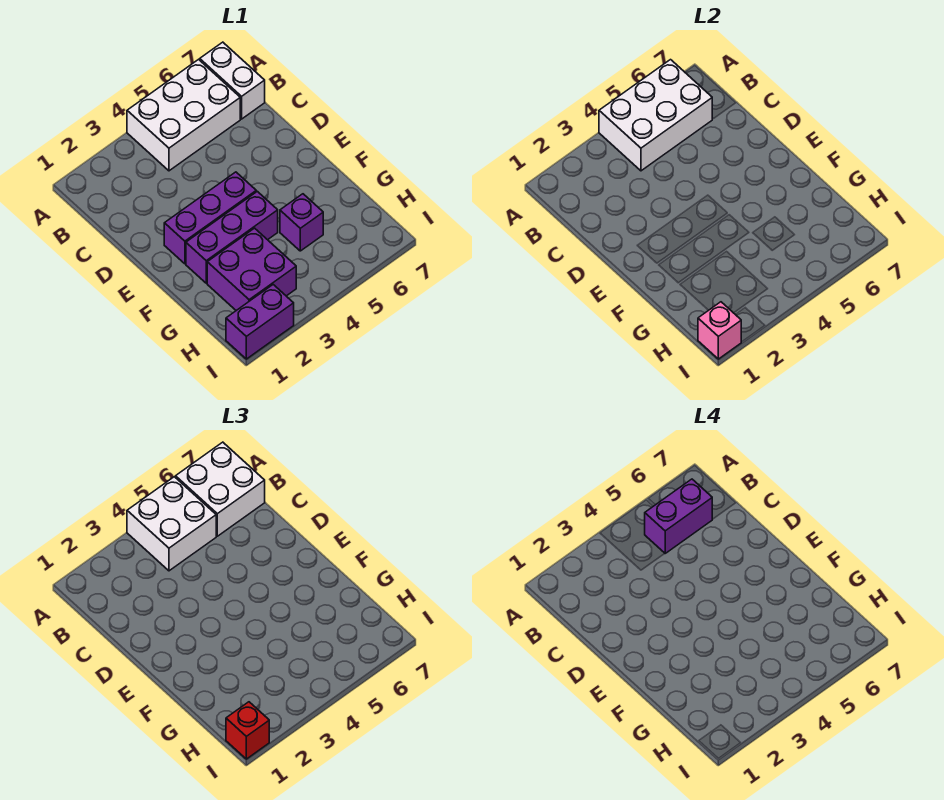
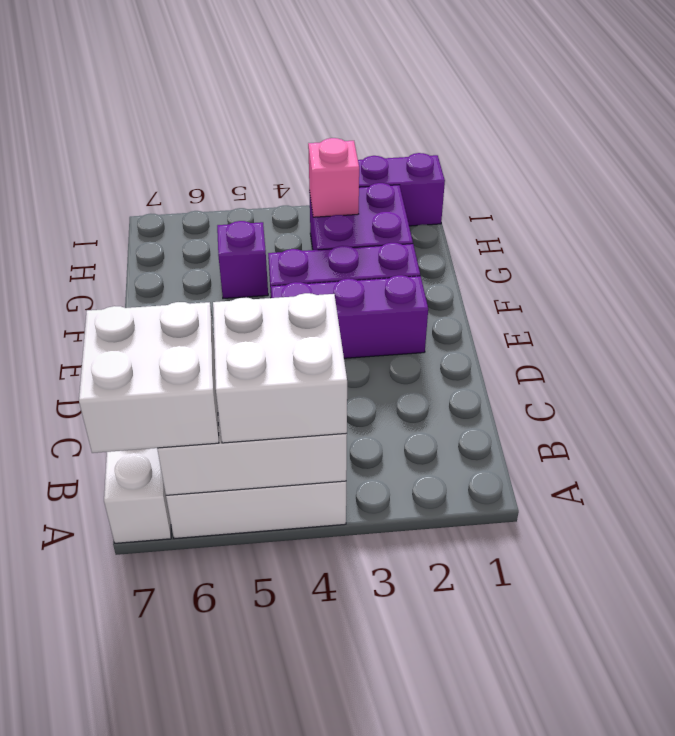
purple brick B5:B6 level 4 -> none
pink brick I1 level 2 -> pink brick H3 level 2
red brick I1 level 3 -> none

